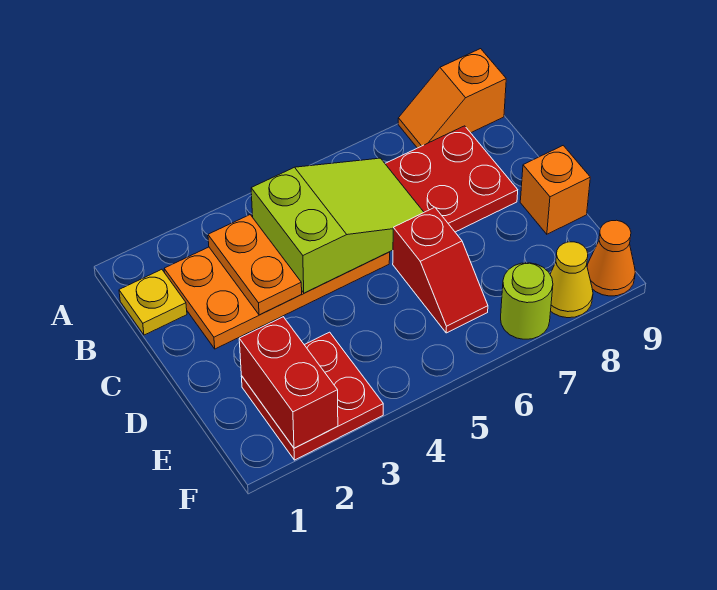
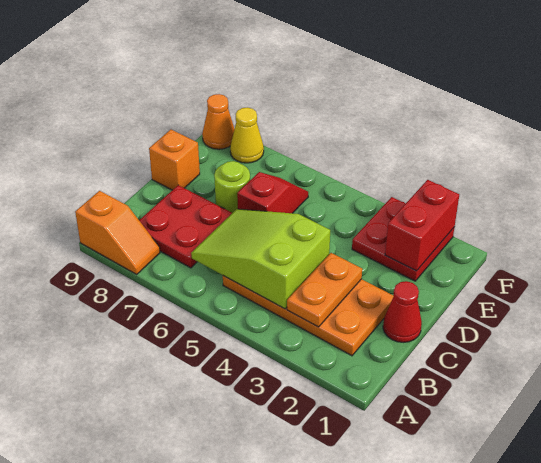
yellow plate B1 level 1 -> none
none -> red cone C1 level 1
lime round brick F7 level 1 -> lime round brick D7 level 1

